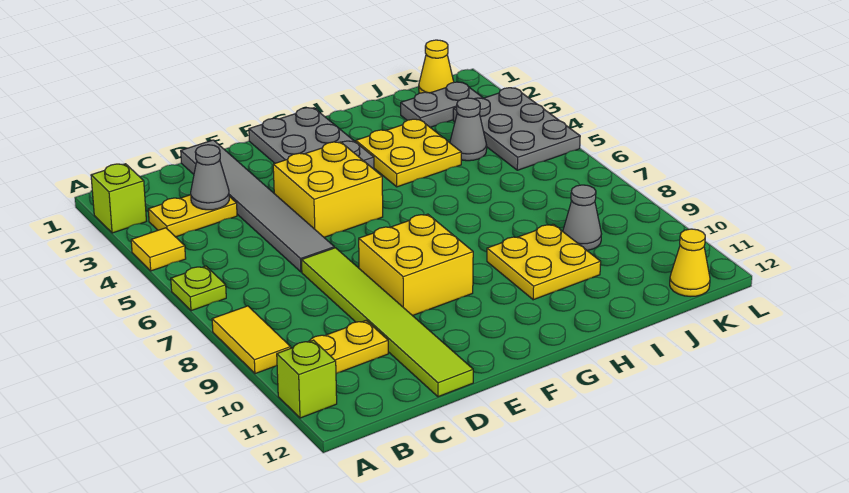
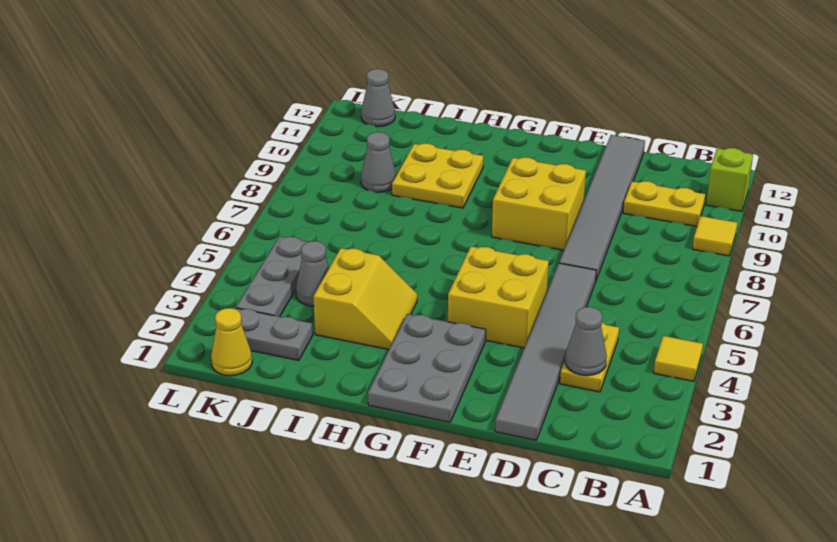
lime brick A2 level 1 -> none
lime plate A6 level 1 -> none
yellow tile A8:A9 level 1 -> yellow tile A9 level 1
yellow plate B3:C3 level 1 -> yellow plate C3:C4 level 1
lime tile D7:D12 level 1 -> grey tile D7:D12 level 1
yellow plate H3:I4 level 1 -> yellow slope H3:I4 level 1 top I
grey plate K3:L5 level 1 -> grey plate K3:K5 level 1
yellow cone K12 level 1 -> grey cone K12 level 1

